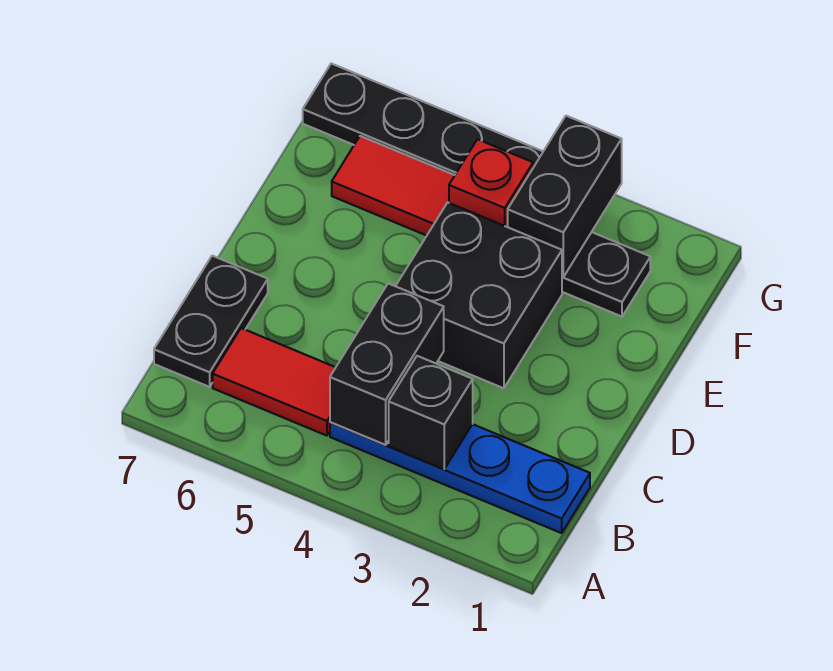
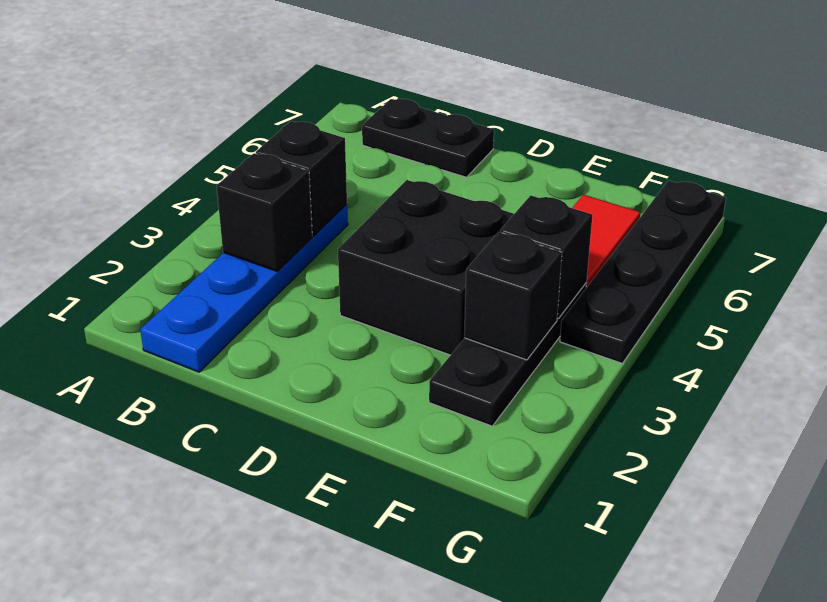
black brick B4:C4 level 2 -> black brick B4 level 2
red tile B5:B6 level 1 -> none
black brick F3:G3 level 2 -> black brick F3 level 2
red brick F4 level 2 -> black brick F4 level 2

